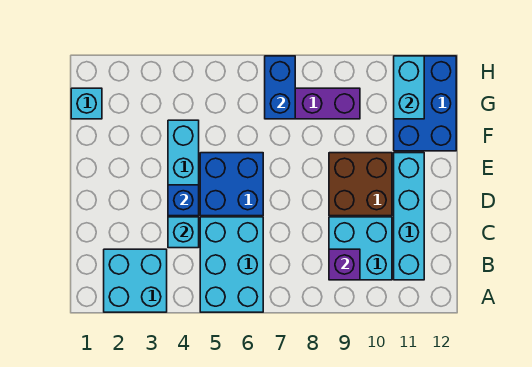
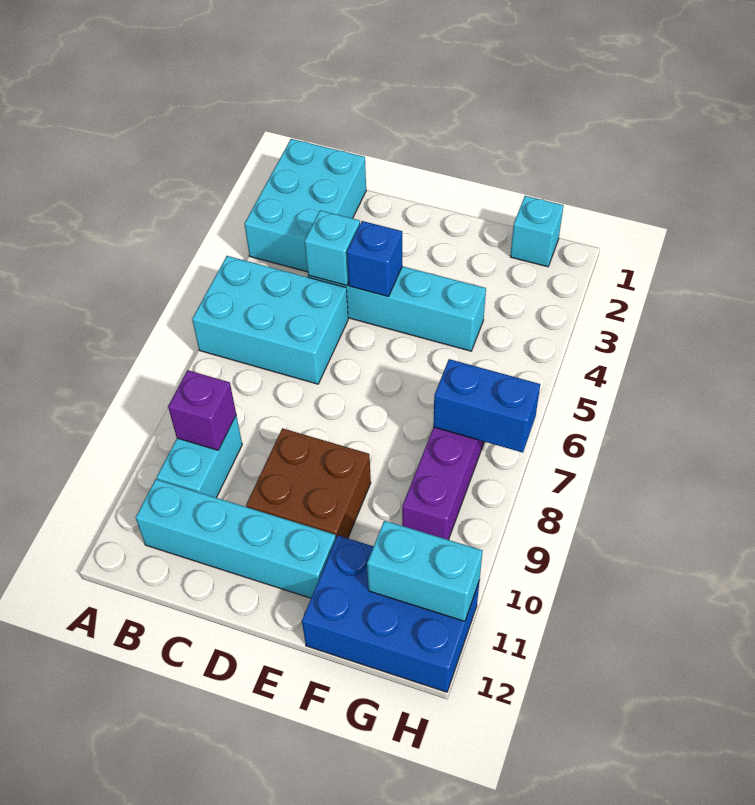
cyan brick A2:B3 level 1 -> cyan brick A1:B3 level 1
cyan brick B9:C10 level 1 -> cyan brick B9:B10 level 1
blue brick D5:E6 level 1 -> none

